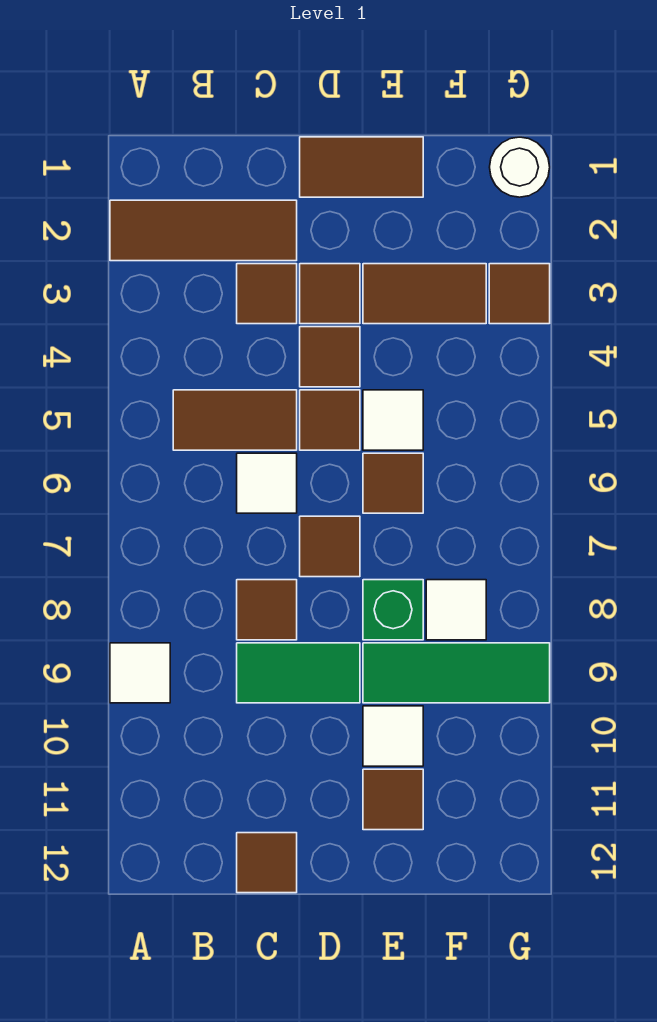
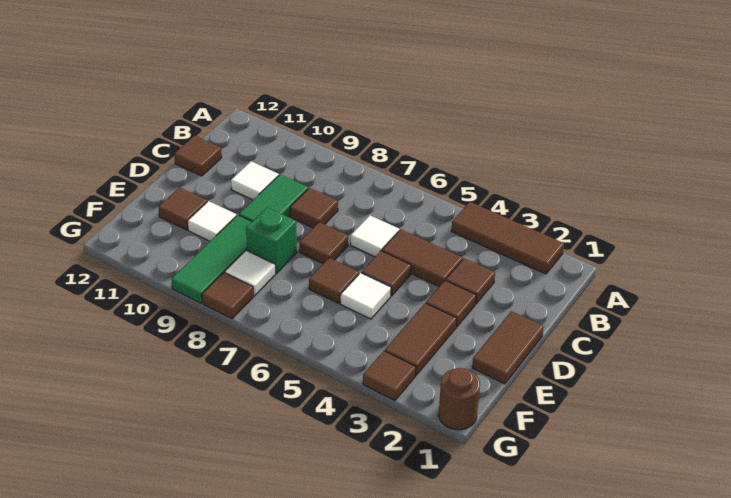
brown tile A2:C2 level 1 -> brown tile A2:A4 level 1
white tile A9 level 1 -> white tile C10 level 1
brown tile B5:C5 level 1 -> brown tile C4:C5 level 1
brown tile D4 level 1 -> brown tile G8 level 1
white round brick G1 level 1 -> brown round brick G1 level 1

